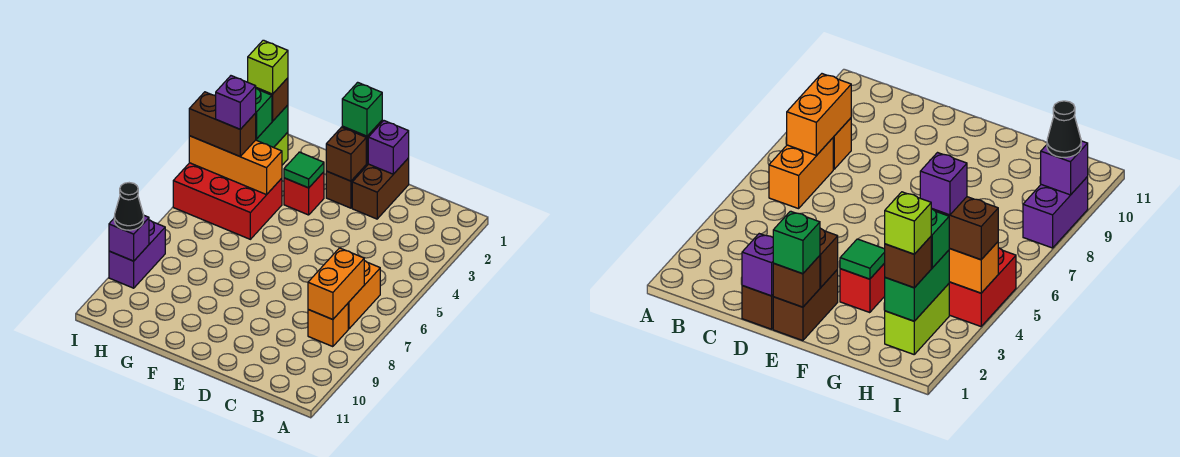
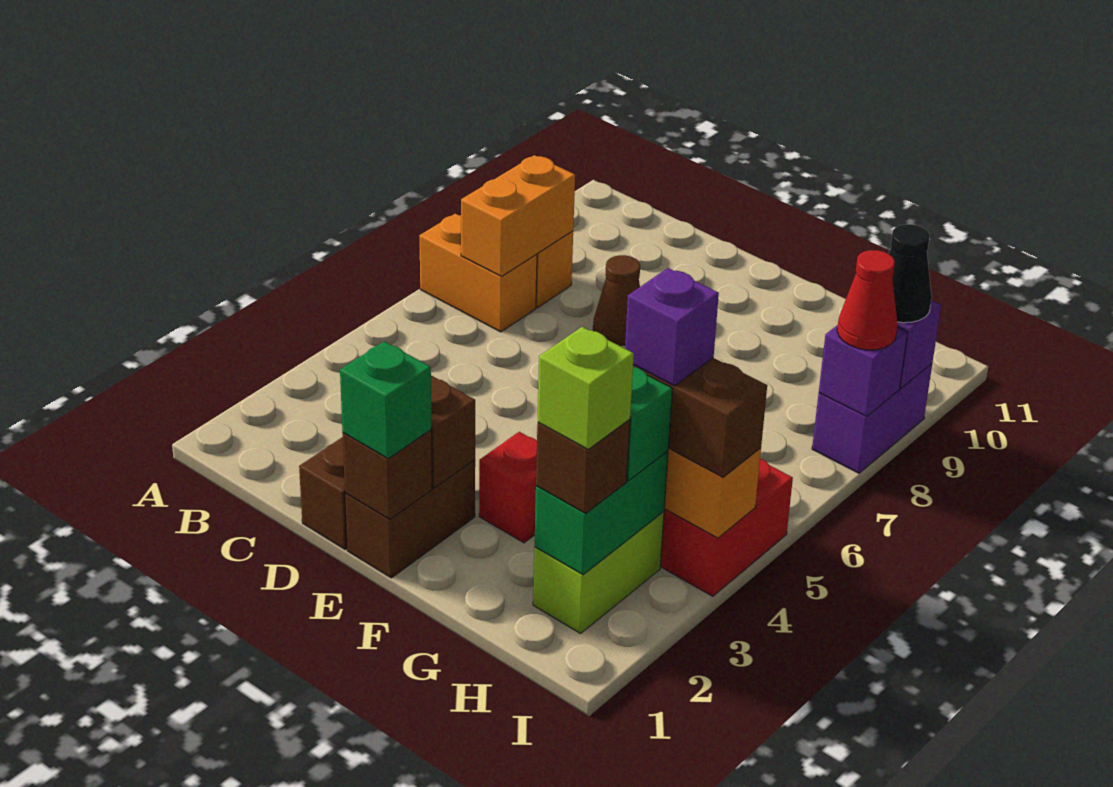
orange brick B6:B7 level 1 -> orange brick A7:B7 level 1
purple brick D1 level 2 -> purple brick I8 level 2
none -> brown cone D8 level 1
green tile F3 level 2 -> none
none -> red cone I8 level 3

